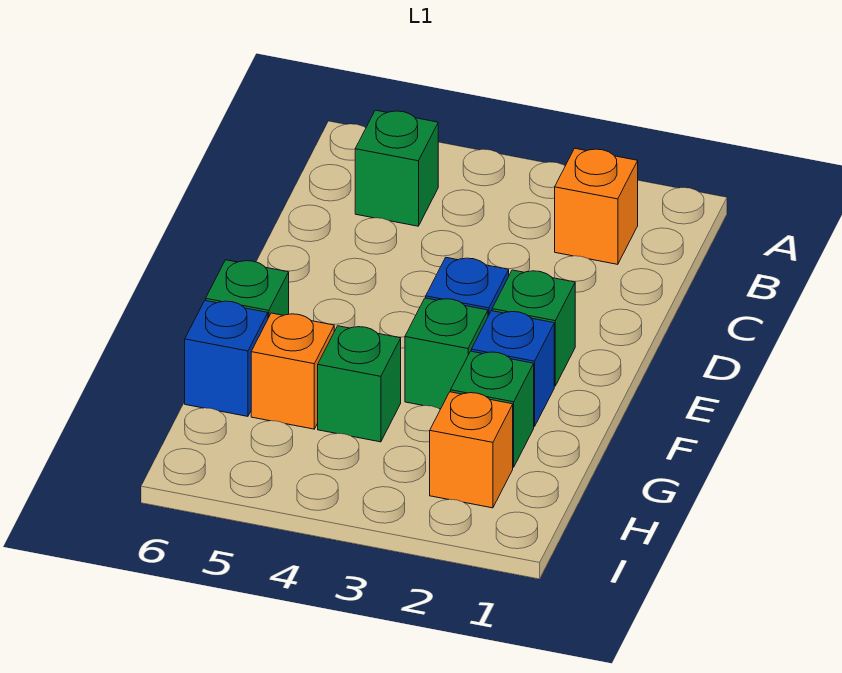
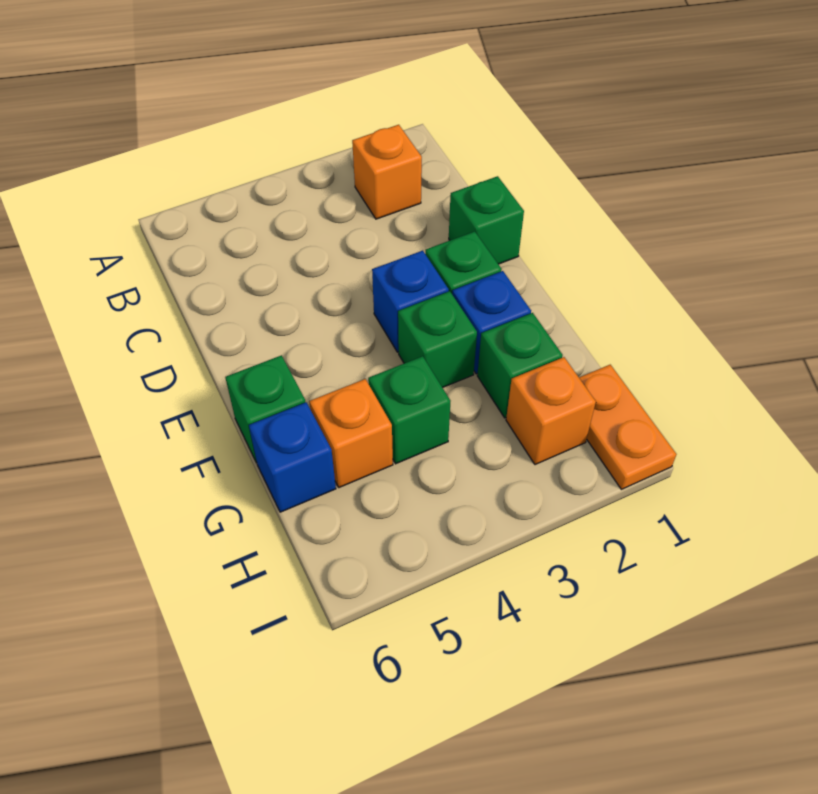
green brick B5 level 1 -> green brick D1 level 1
none -> orange plate H1:I1 level 1

